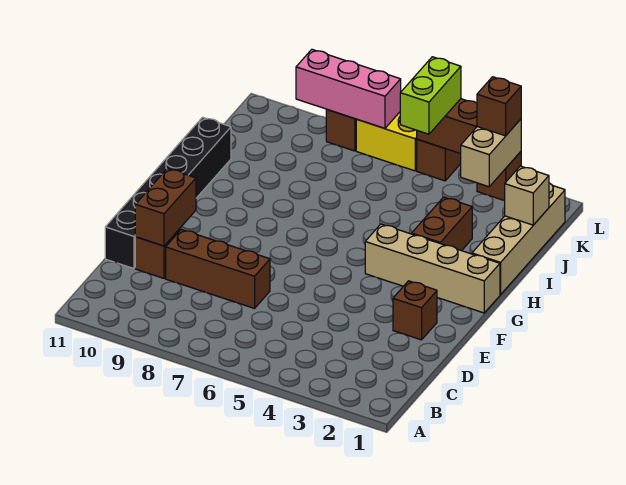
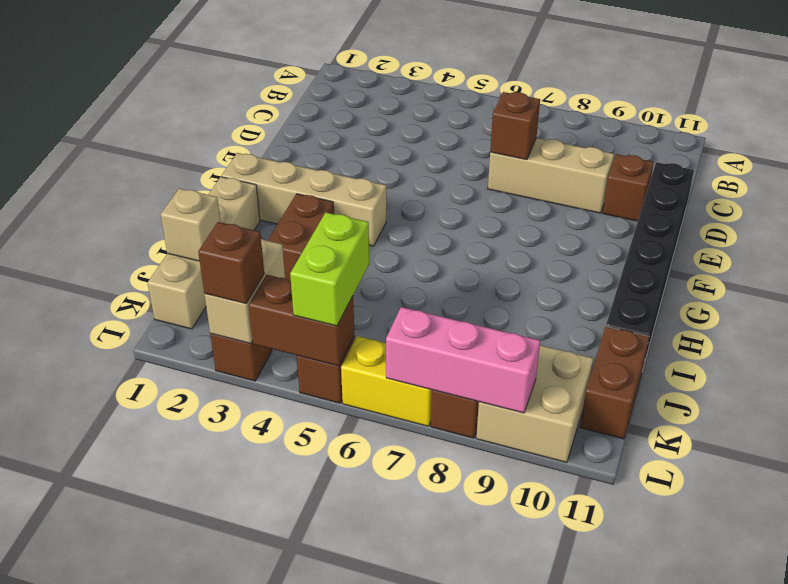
brown brick D7:D9 level 1 -> tan brick D7:D9 level 1
brown brick D10:E10 level 2 -> brown brick J11:K11 level 1
brown brick E2 level 1 -> brown brick D7 level 2
none -> tan brick K9:L10 level 1

